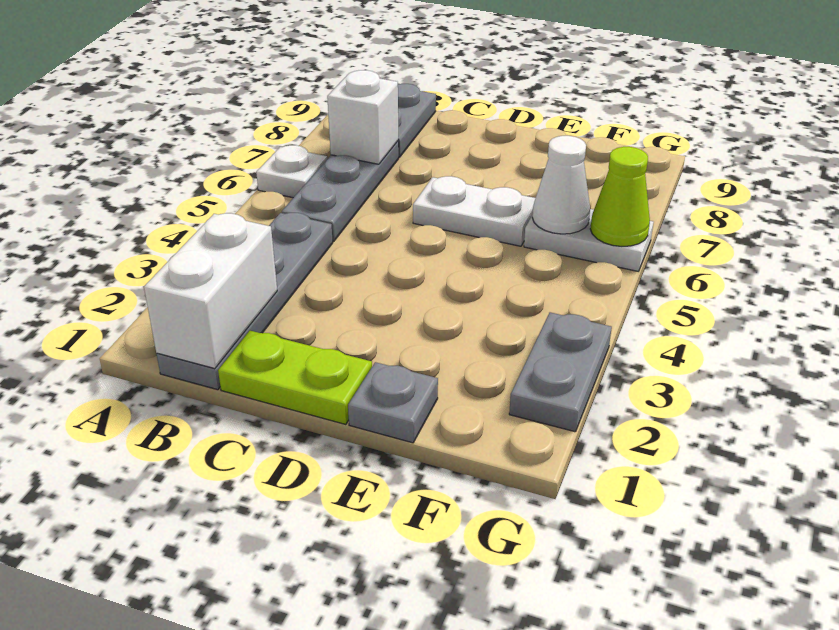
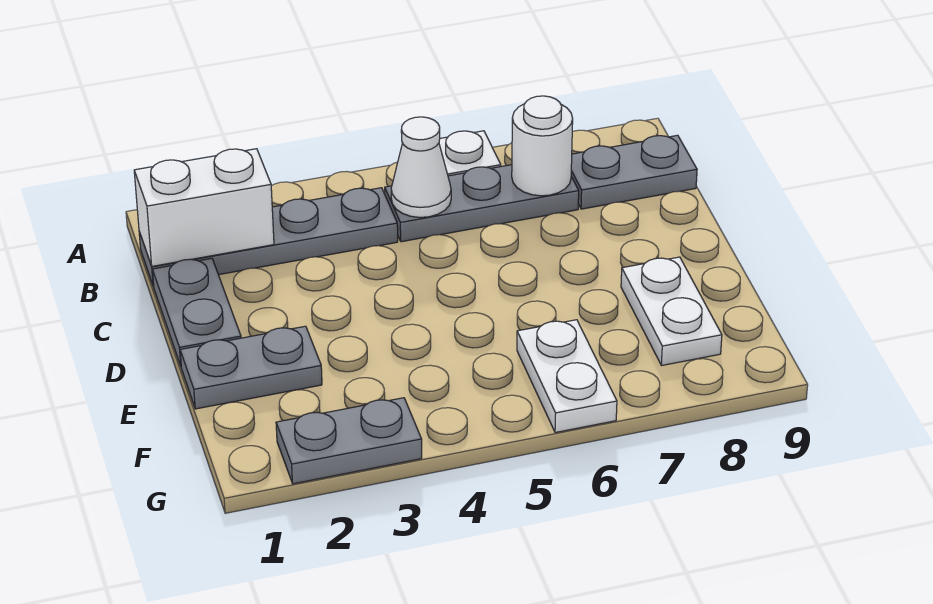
white brick B7 level 2 -> white round brick B7 level 2
lime plate C1:D1 level 1 -> grey plate C1:D1 level 1
white plate D6:E6 level 1 -> white plate E8:F8 level 1
grey plate E1 level 1 -> grey plate E1:E2 level 1
white cone F6 level 2 -> white cone B5 level 2
lime cone G6 level 2 -> none

